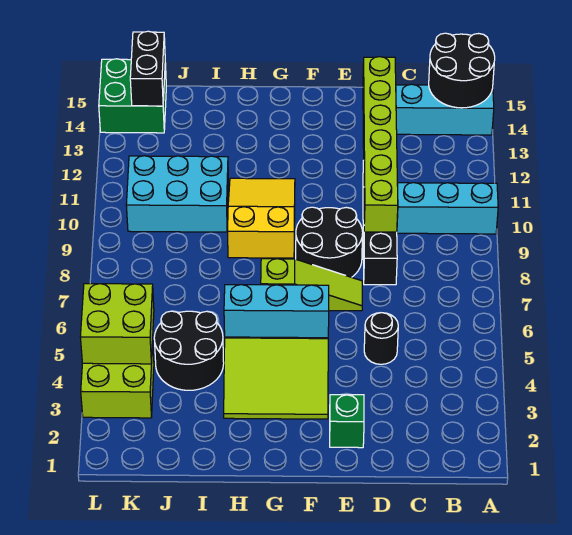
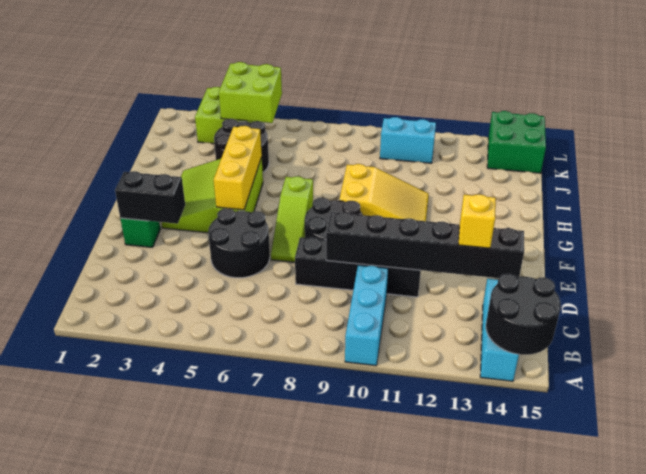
black round brick D5 level 1 -> black round brick D5:E6 level 1
lime brick D9:D14 level 2 -> black brick D9:D14 level 2
none -> yellow brick D13 level 3
cyan brick F5:H5 level 2 -> yellow brick F5:H5 level 2
cyan brick I10:K11 level 1 -> cyan brick K10:K11 level 1
black brick K14:K15 level 2 -> black brick E2:E3 level 2

